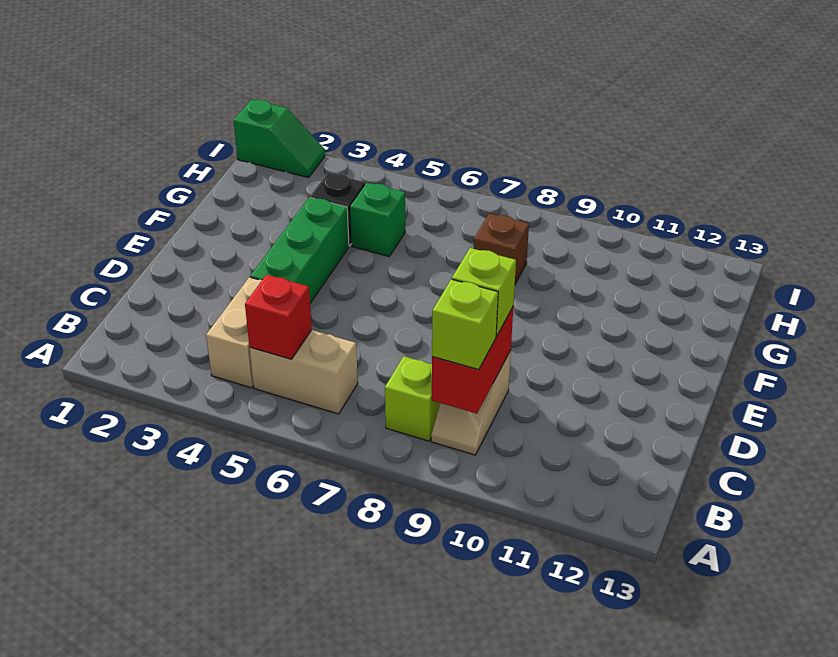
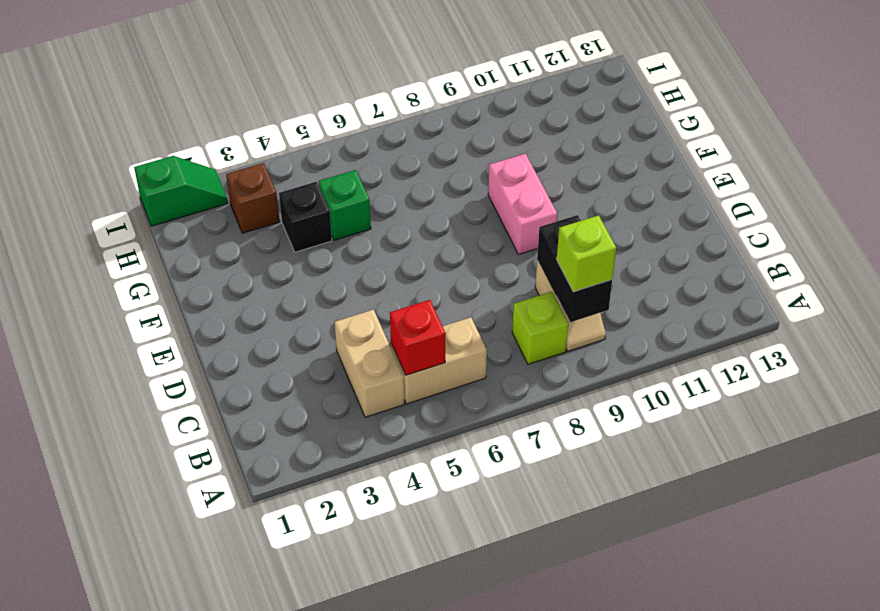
red brick B9:C9 level 2 -> black brick B9:C9 level 2
lime brick C9 level 3 -> none
green brick D4:F4 level 1 -> none
none -> pink brick E9:F9 level 1
brown brick G8 level 1 -> brown brick H3 level 1

